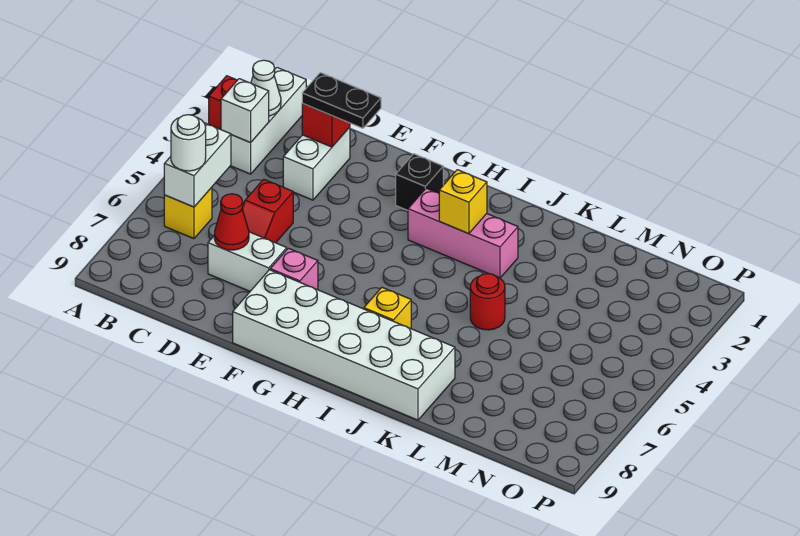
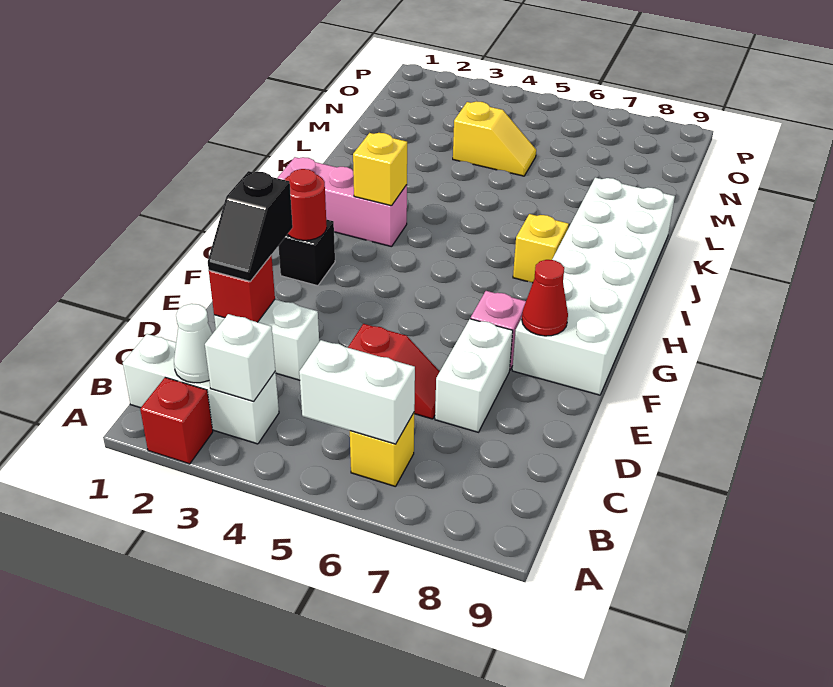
white round brick B6 level 3 -> none
black plate D2:E2 level 3 -> black slope D2:E2 level 3 top E
red cone D7 level 2 -> red cone F8 level 2
pink brick H3:J3 level 1 -> pink brick I1:I3 level 1
red round brick K5 level 1 -> red round brick G2 level 2
none -> yellow slope M4:M5 level 1 top 4

